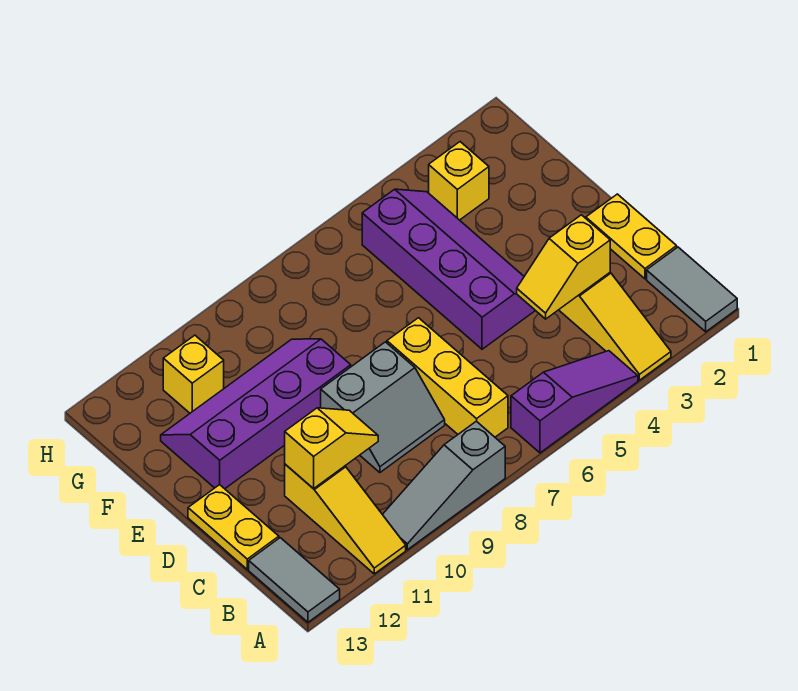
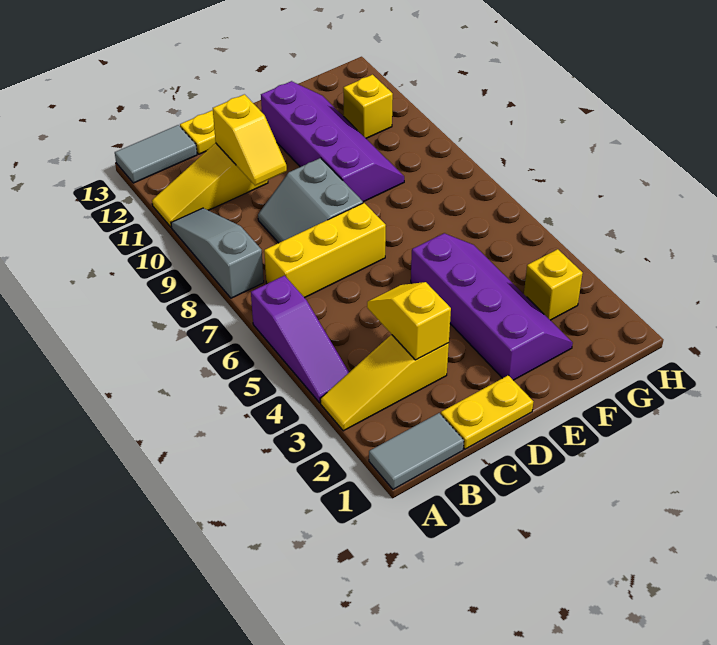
purple slope D4:G5 level 1 top 5 -> purple slope E2:F5 level 1 top E

